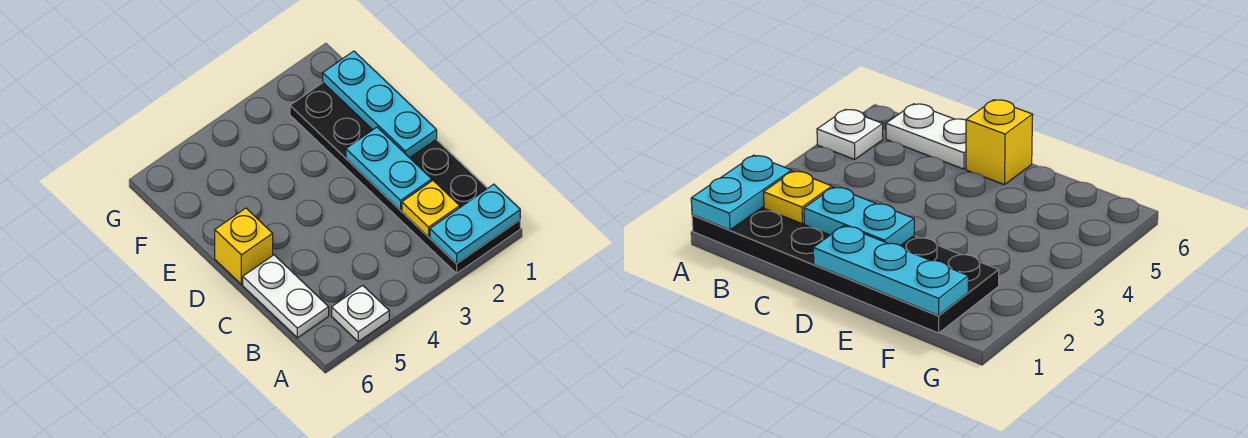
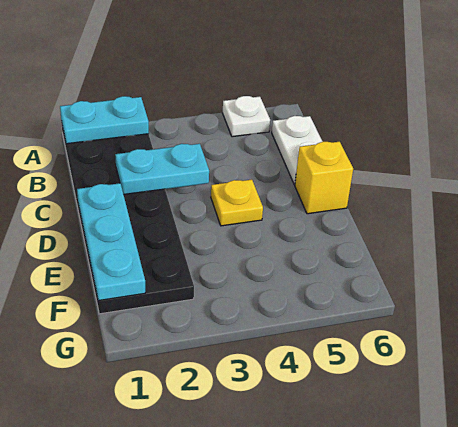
yellow plate B2 level 2 -> yellow plate D4 level 1
cyan plate C2:D2 level 2 -> cyan plate C2:C3 level 2

